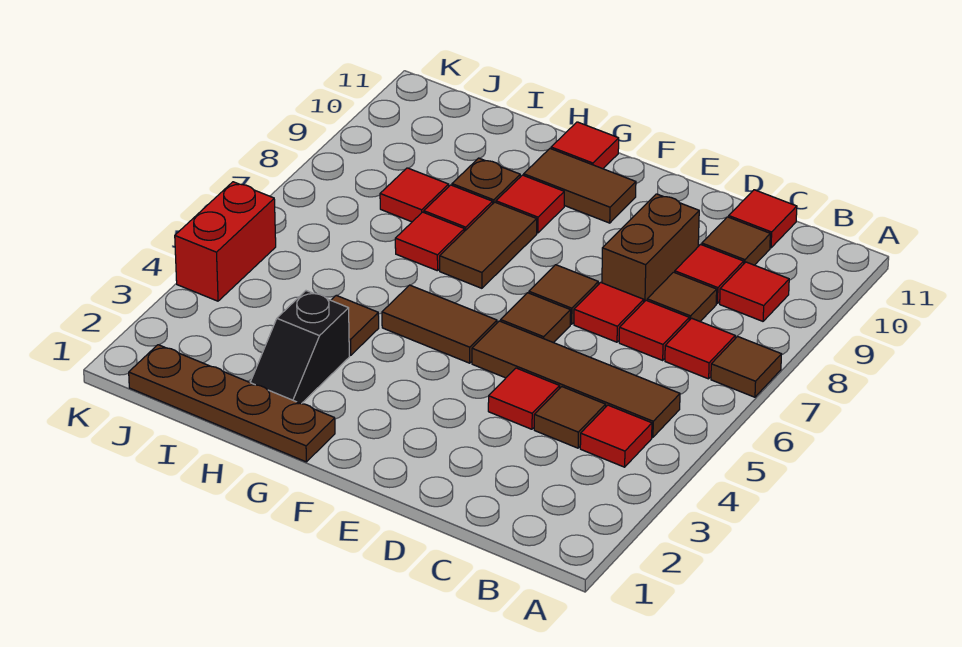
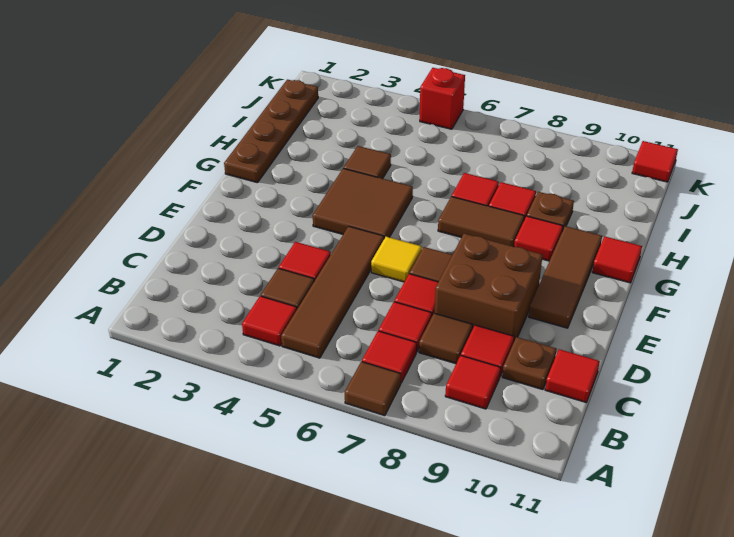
brown tile C10 level 1 -> brown plate C10 level 1
brown brick D8:D9 level 1 -> brown brick D8:E9 level 1
brown tile E6 level 1 -> yellow tile E6 level 1
brown tile F5:G5 level 1 -> brown tile F4:G5 level 1
brown tile F10:G10 level 1 -> brown tile E10:G10 level 1
black slope H2:H3 level 1 top 3 -> none
red tile I8 level 1 -> red tile K11 level 1
red brick K4:K5 level 1 -> red brick K5 level 1

